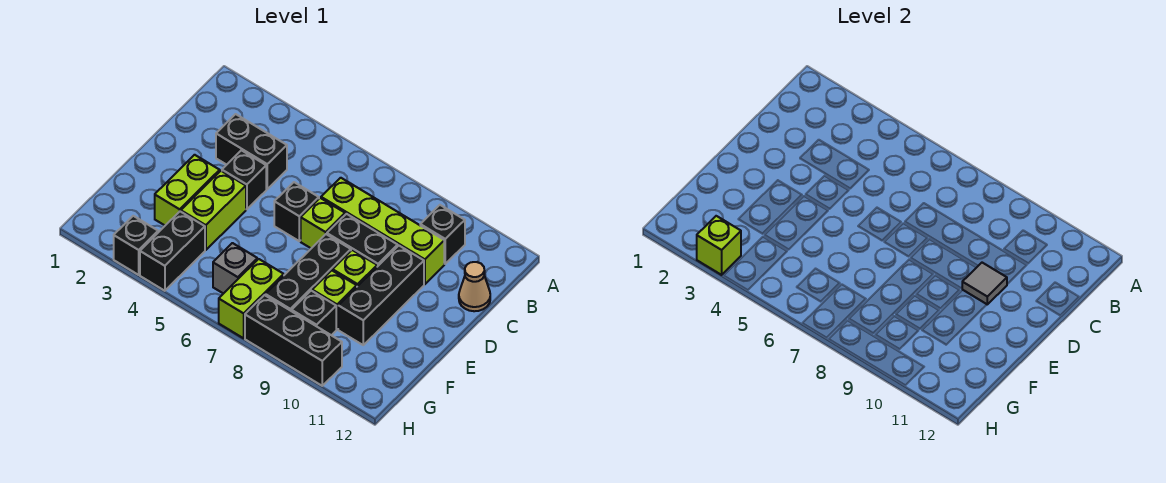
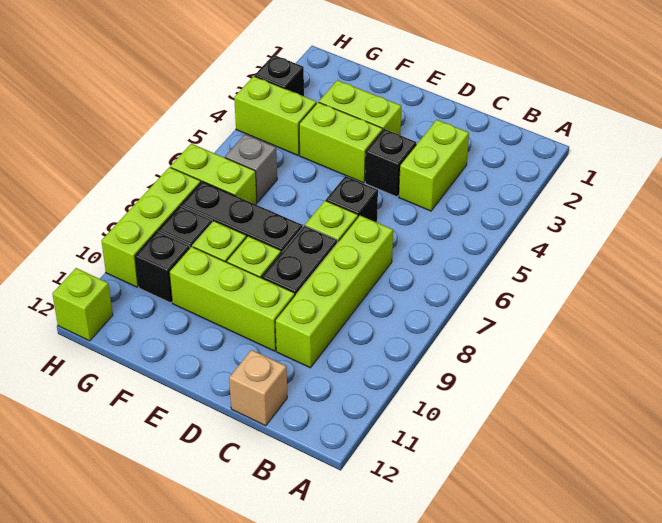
black brick B10 level 1 -> black brick G10 level 1
black brick C3:C4 level 1 -> lime brick C3:C4 level 1
tan cone C12 level 1 -> tan brick C12 level 1
black brick D10:F10 level 1 -> lime brick D10:F10 level 1
grey tile D10 level 2 -> none
black brick G4:H4 level 1 -> lime brick G4:H4 level 1
lime brick H3 level 2 -> lime brick H12 level 1
black brick H8:H10 level 1 -> lime brick H8:H10 level 1

